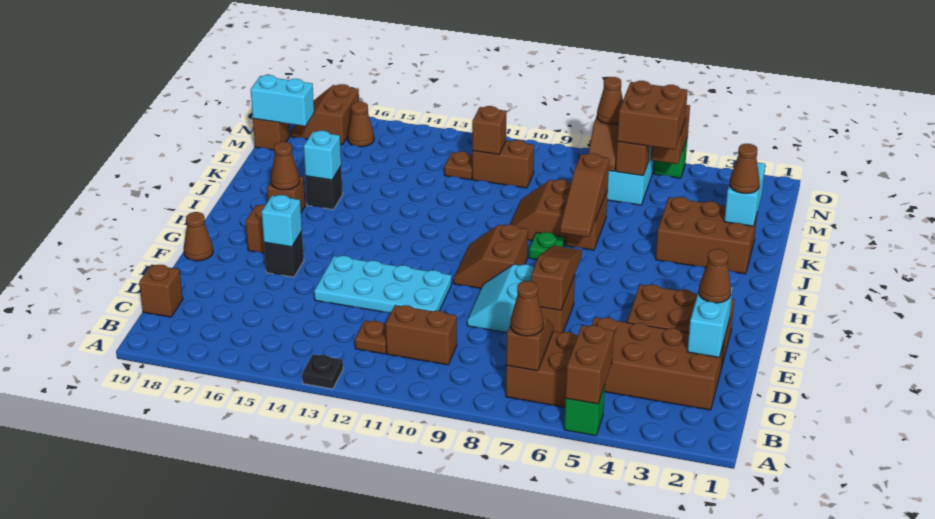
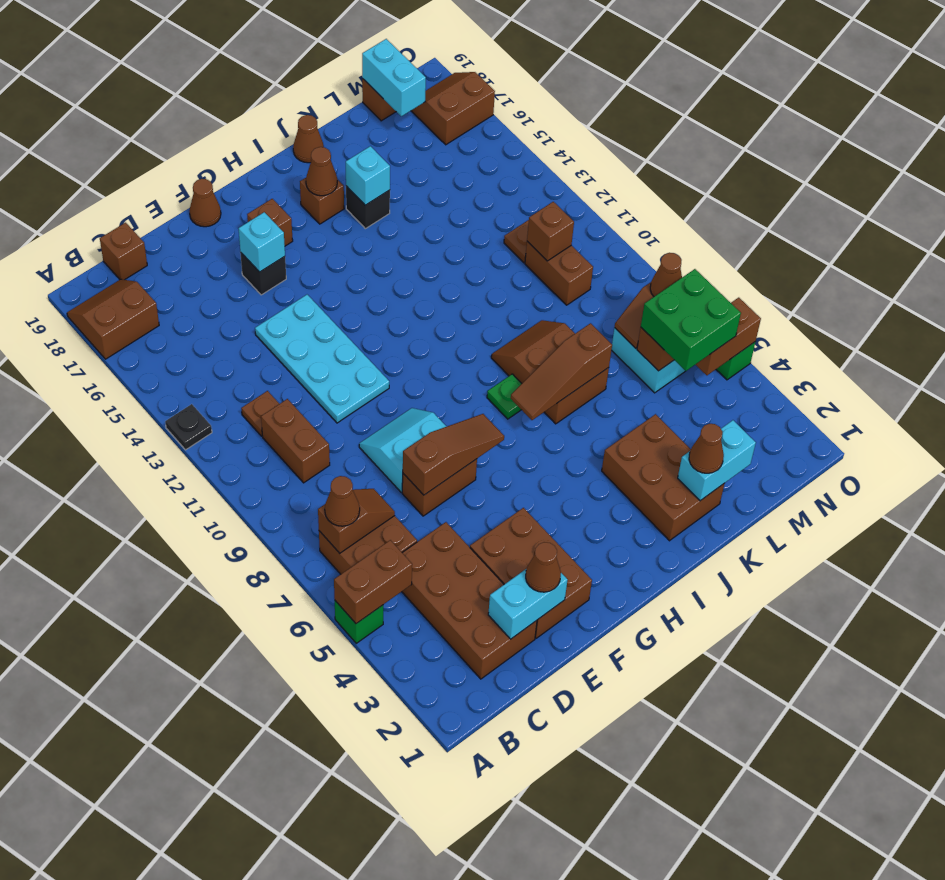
brown slope G9:H10 level 1 top 9 -> brown slope A17:B18 level 1 top 17
brown brick M5:N6 level 3 -> green brick M5:N6 level 3
brown cone N16 level 1 -> brown cone J19 level 1

